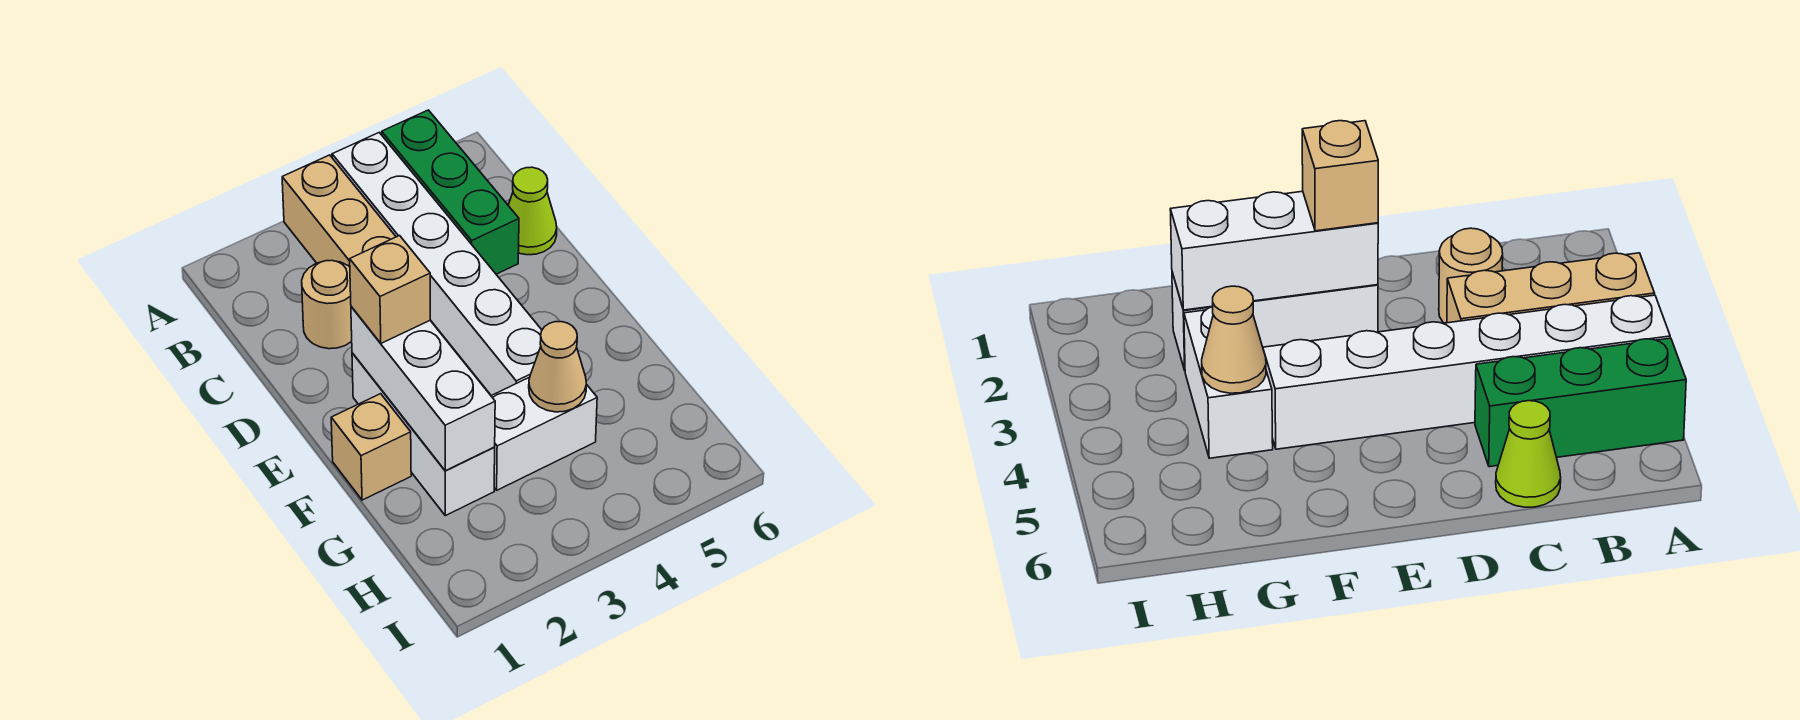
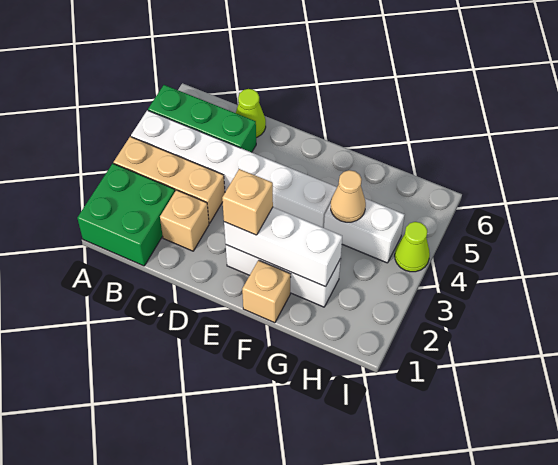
none -> green brick A1:B2 level 1
tan round brick C2 level 1 -> tan brick C2 level 1
white brick G3:G4 level 1 -> white brick G4:H4 level 1
none -> lime cone I4 level 1

